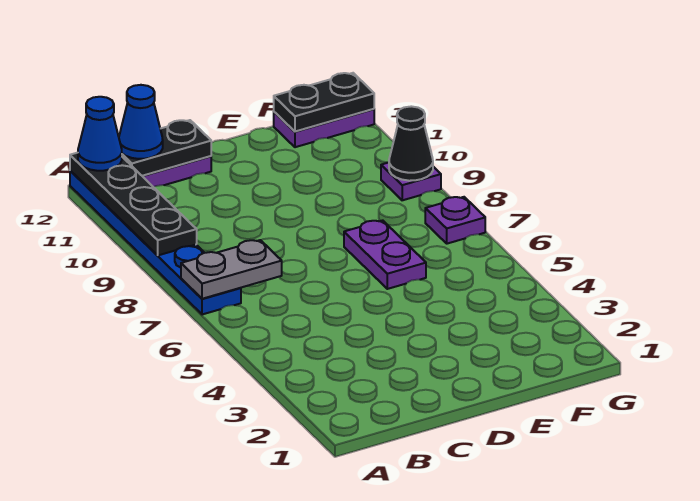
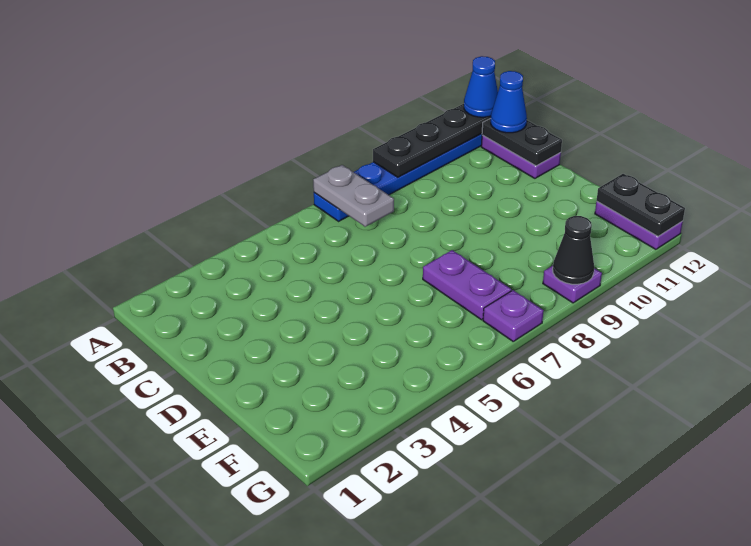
purple plate E6:E7 level 1 -> purple plate E7:F7 level 1

